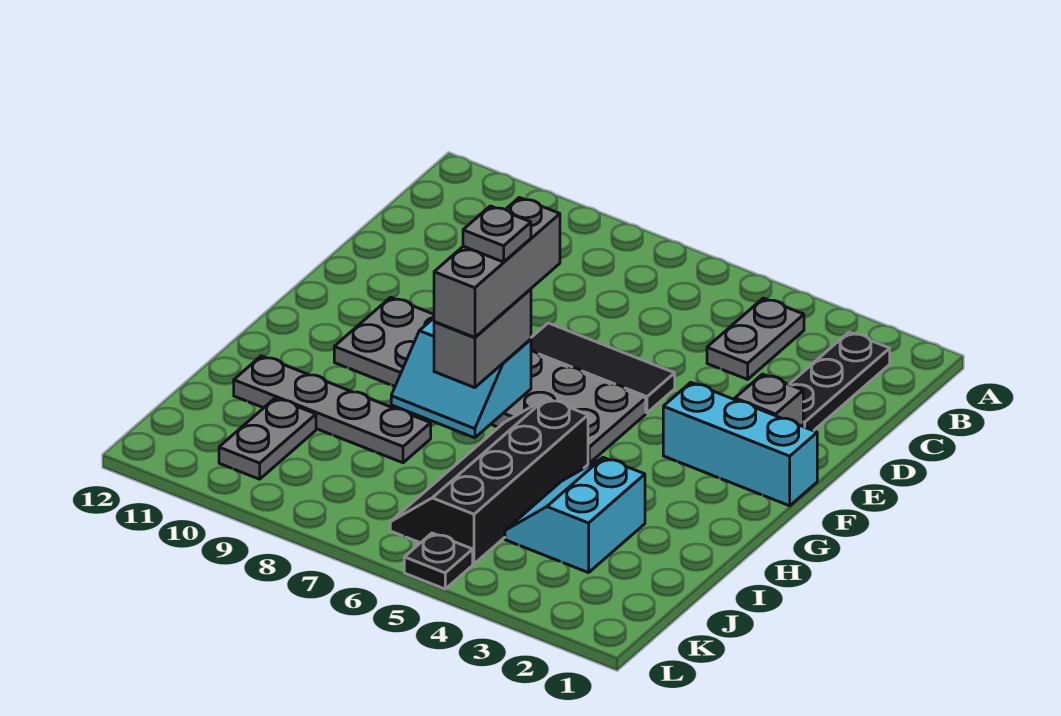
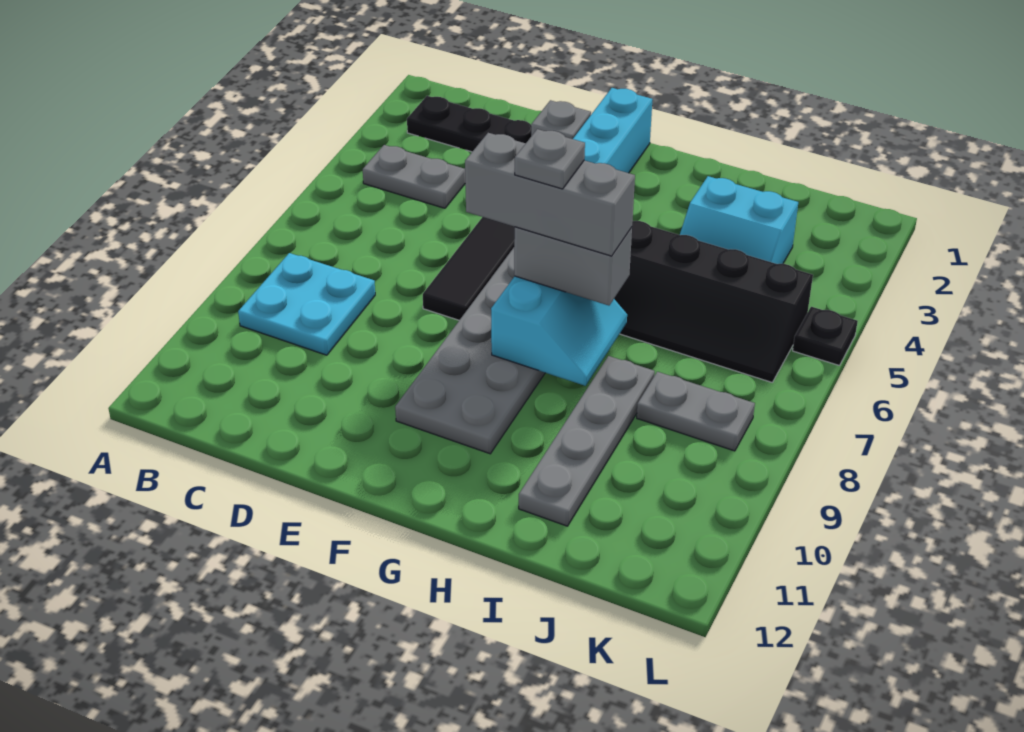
none -> cyan plate B8:C9 level 1
grey plate J10:K10 level 1 -> grey plate J8:K8 level 1

